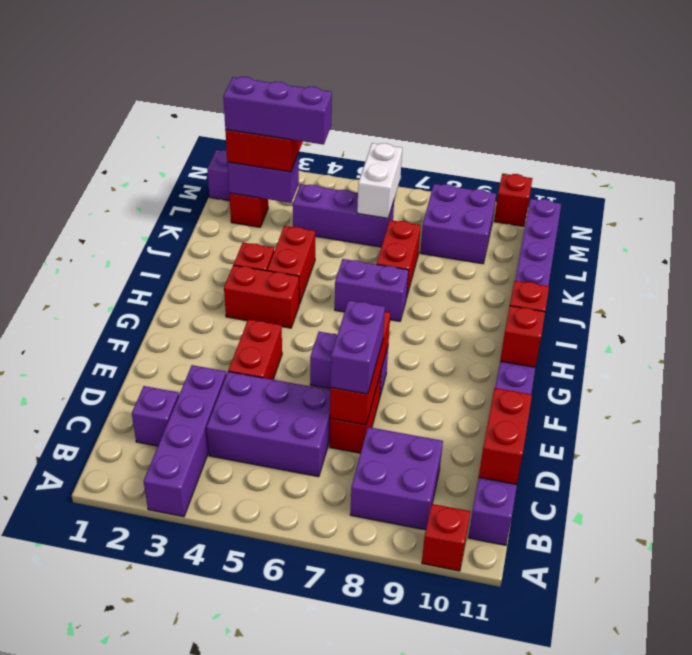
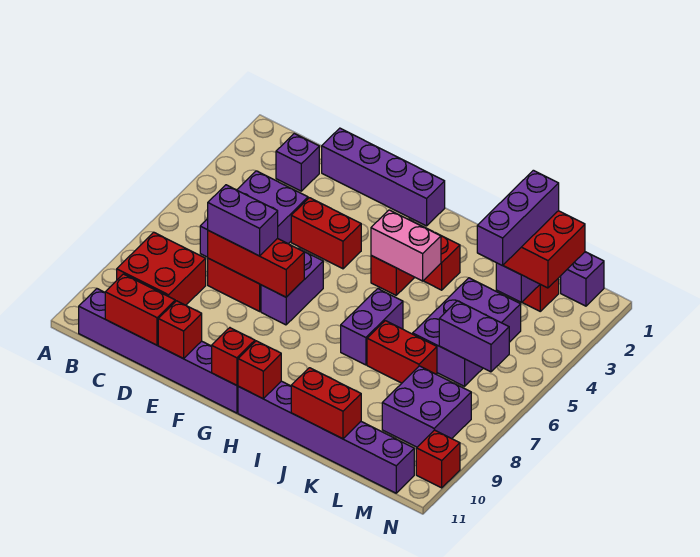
purple brick A3:D3 level 1 -> purple brick D1:G1 level 1
red brick A10 level 1 -> red brick E11 level 2
purple brick B8:C9 level 1 -> red brick B8:C9 level 1
none -> pink brick H4:I4 level 2
red brick I4:J4 level 1 -> red brick J11:K11 level 2
purple brick L4:L6 level 1 -> purple brick K4:L6 level 1
white brick L6:M6 level 2 -> purple brick L6:M6 level 2

